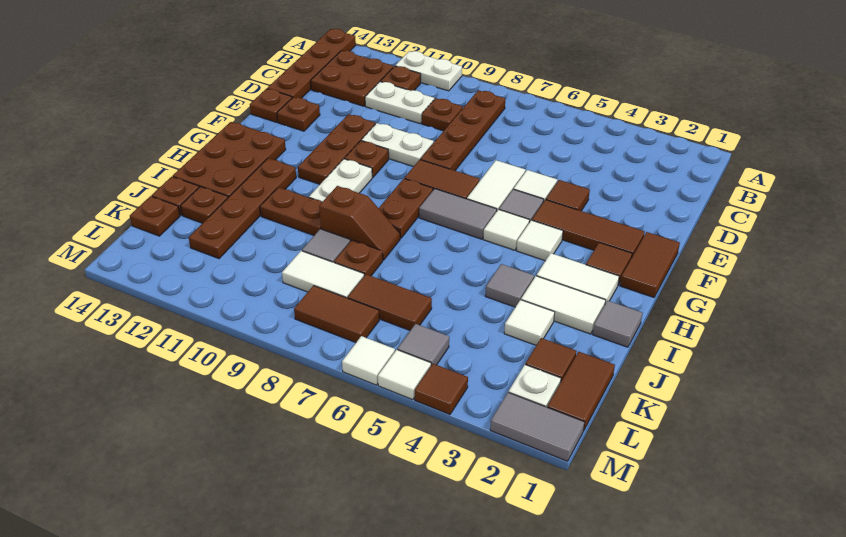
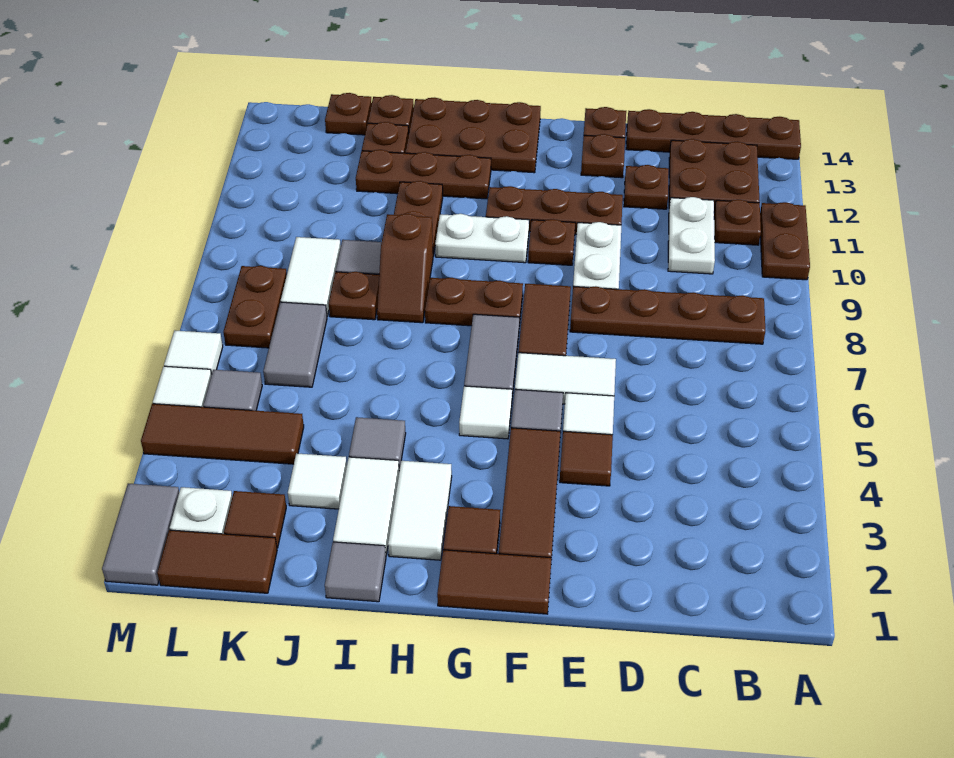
white plate A10:A11 level 1 -> brown plate A10:A11 level 1
brown plate C9 level 1 -> brown plate D12 level 1
white tile G4 level 1 -> none
brown plate H12:K12 level 1 -> brown plate H12:J12 level 1
brown tile K6:K7 level 1 -> grey tile K6:K7 level 1
brown tile L7:L8 level 1 -> brown plate L7:L8 level 1
brown tile M4 level 1 -> brown tile K4:M4 level 1

